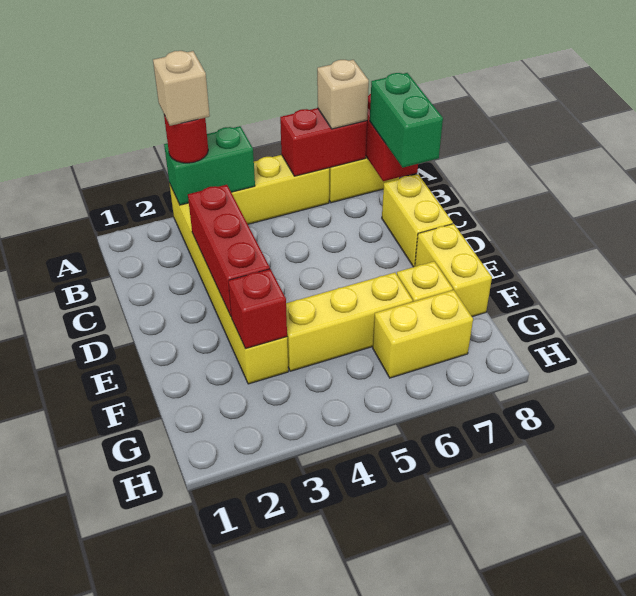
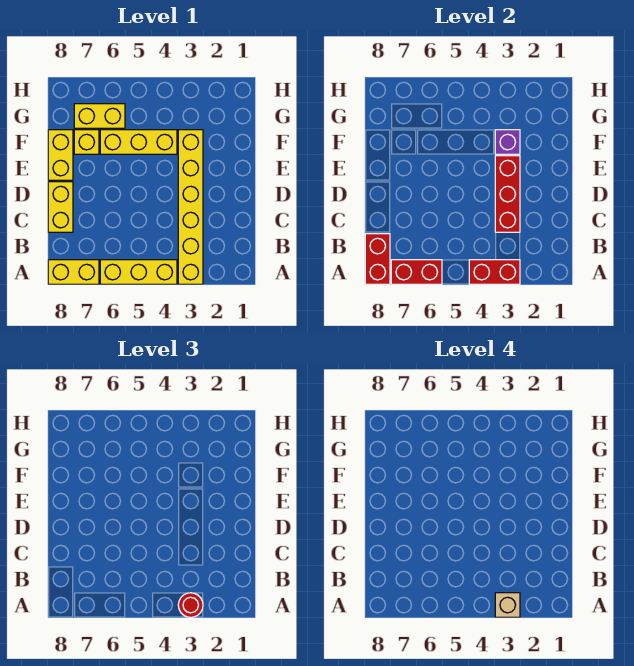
green brick A3:A4 level 2 -> red brick A3:A4 level 2
tan brick A7 level 3 -> none
green brick B8:C8 level 3 -> none
red brick F3 level 2 -> purple brick F3 level 2

